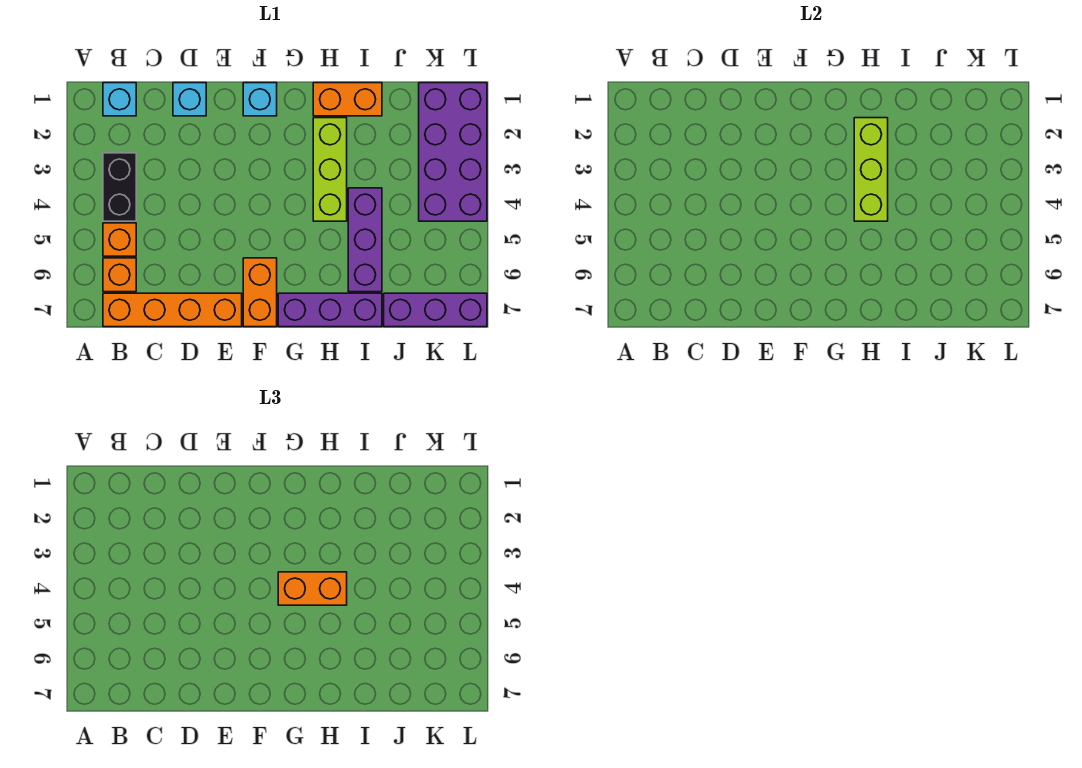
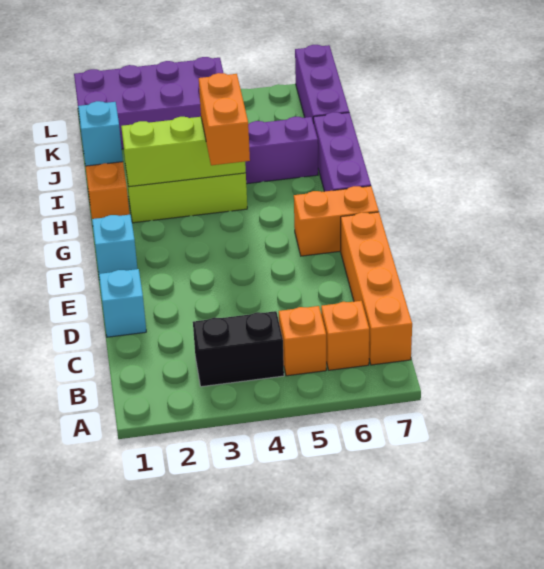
cyan brick B1 level 1 -> cyan brick I1 level 2

